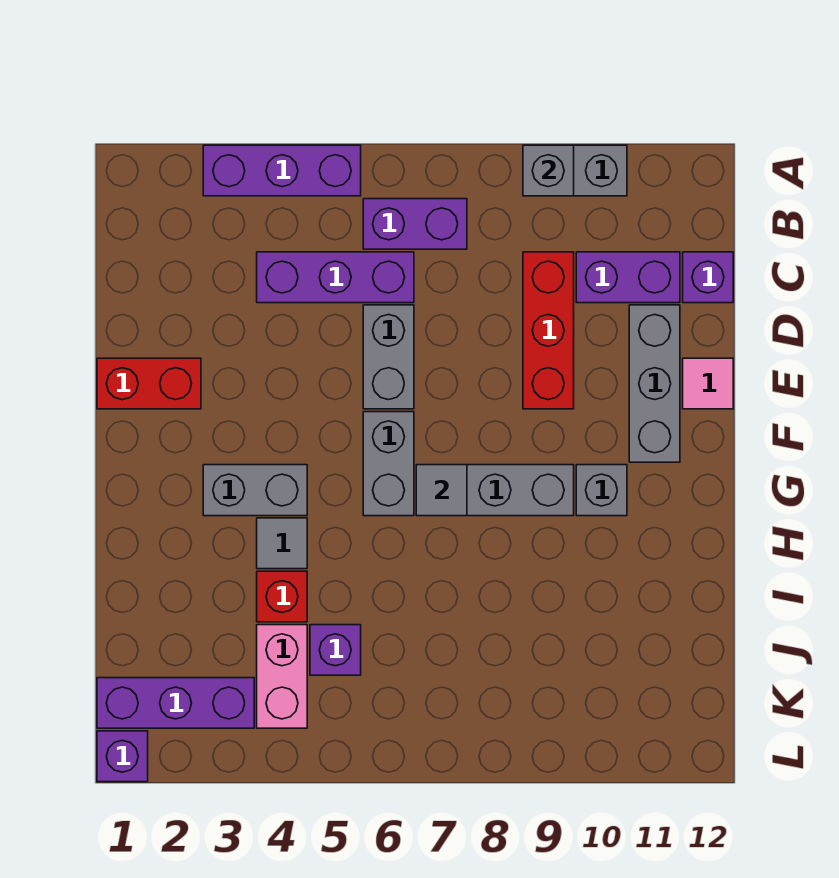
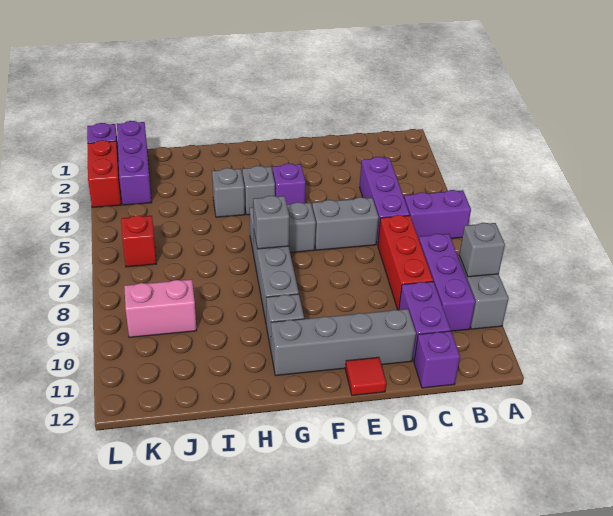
purple brick A3:A5 level 1 -> purple brick B8:B10 level 1
purple brick B6:B7 level 1 -> purple brick A6:B6 level 1
red brick C9:E9 level 1 -> red brick C7:C9 level 1
grey brick D11:F11 level 1 -> grey brick D11:G11 level 1
red brick E1:E2 level 1 -> red brick L2:L3 level 1
pink tile E12 level 1 -> red tile E12 level 1
grey brick G3:G4 level 1 -> grey brick G4 level 1
grey tile G7 level 2 -> grey brick G7 level 2
grey tile H4 level 1 -> grey brick H4 level 1
red brick I4 level 1 -> red brick K6 level 1
pink brick J4:K4 level 1 -> pink brick J9:K9 level 1
purple brick J5 level 1 -> purple brick F4 level 1

